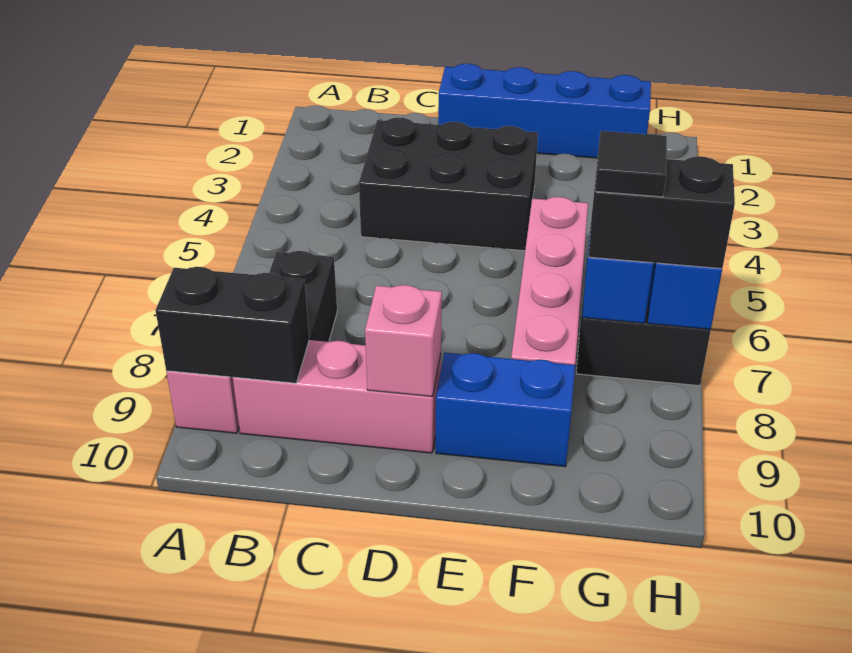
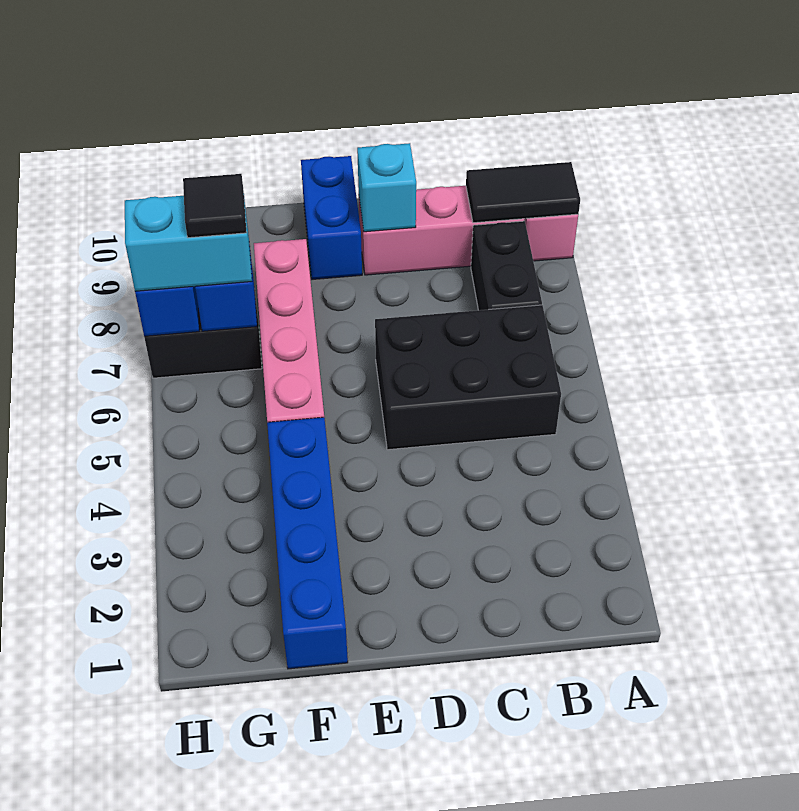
black brick A9:B9 level 2 -> black tile A9:B9 level 2
black brick C3:E4 level 1 -> black brick B5:D6 level 1
blue brick D1:G1 level 1 -> blue brick F1:F4 level 1
pink brick D9 level 2 -> cyan brick D9 level 2
blue brick E9:F9 level 1 -> blue brick E9:E10 level 1
black brick G7:H7 level 3 -> cyan brick G7:H7 level 3

